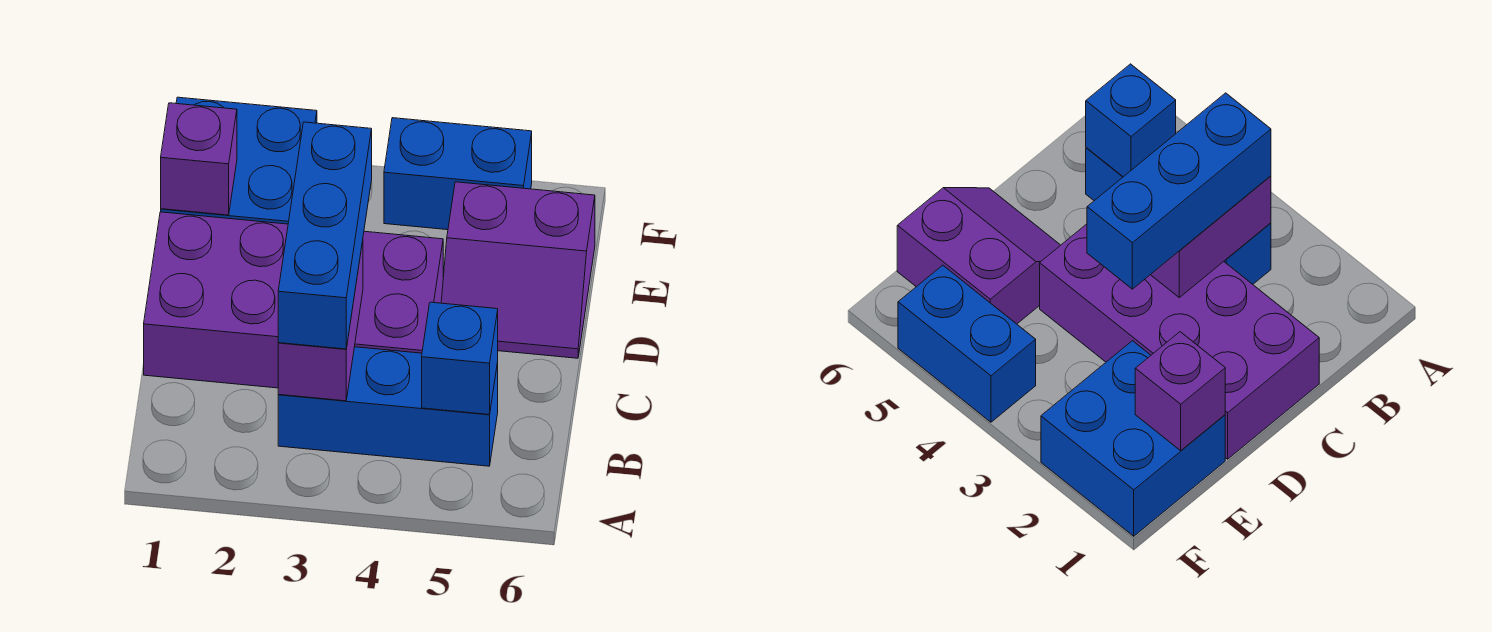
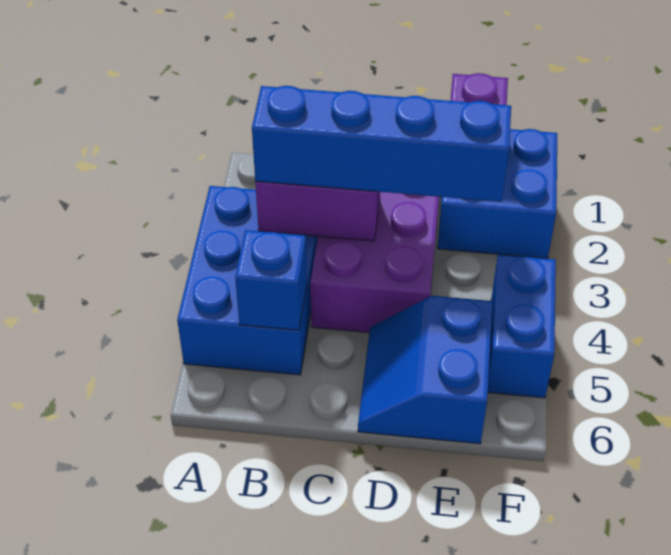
blue brick B3:B5 level 1 -> blue brick A3:B5 level 1
blue brick B3:D3 level 3 -> blue brick B3:E3 level 3
purple slope D5:E6 level 1 top E -> blue slope D5:E6 level 1 top E

